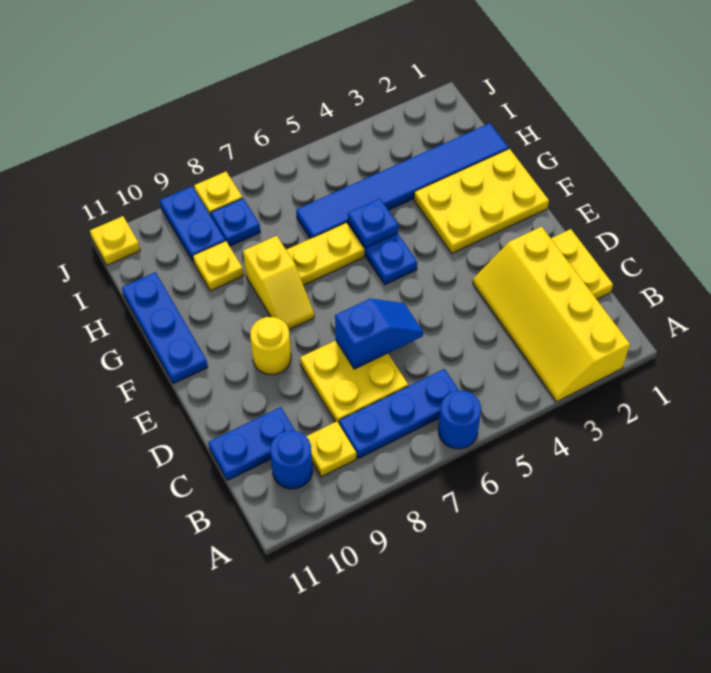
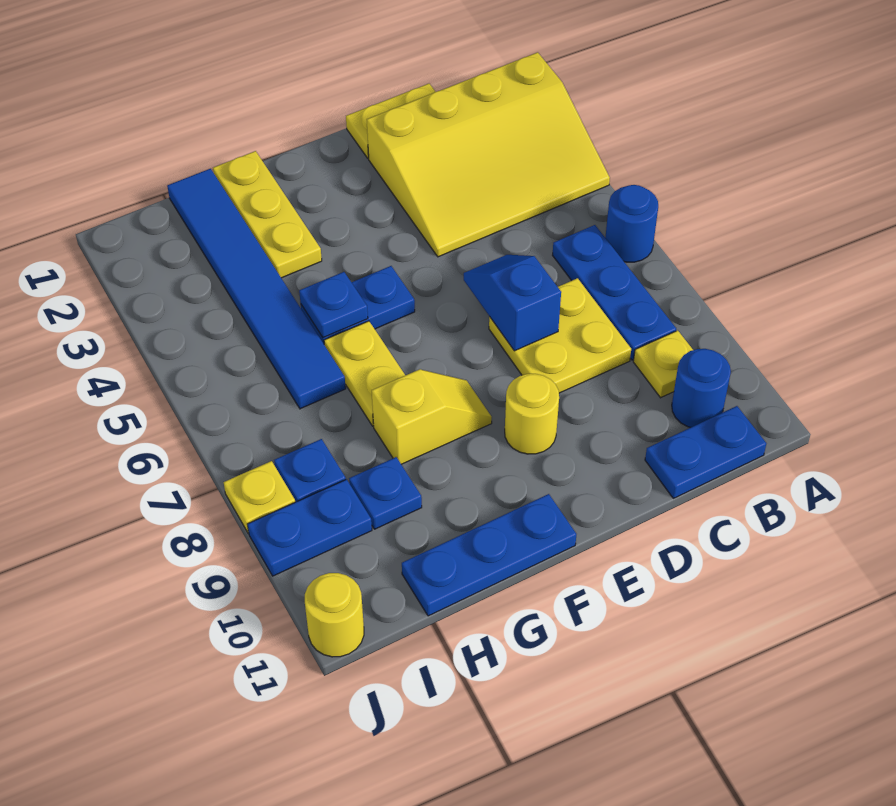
yellow slope A2:D3 level 1 top 2 -> yellow slope A2:D4 level 1 top 2
blue plate C10:C11 level 1 -> blue plate B11:C11 level 1
yellow plate F1:G3 level 1 -> yellow plate G1:G3 level 1
yellow plate H9 level 1 -> blue plate H9 level 1
yellow plate J11 level 1 -> yellow round brick J11 level 1

